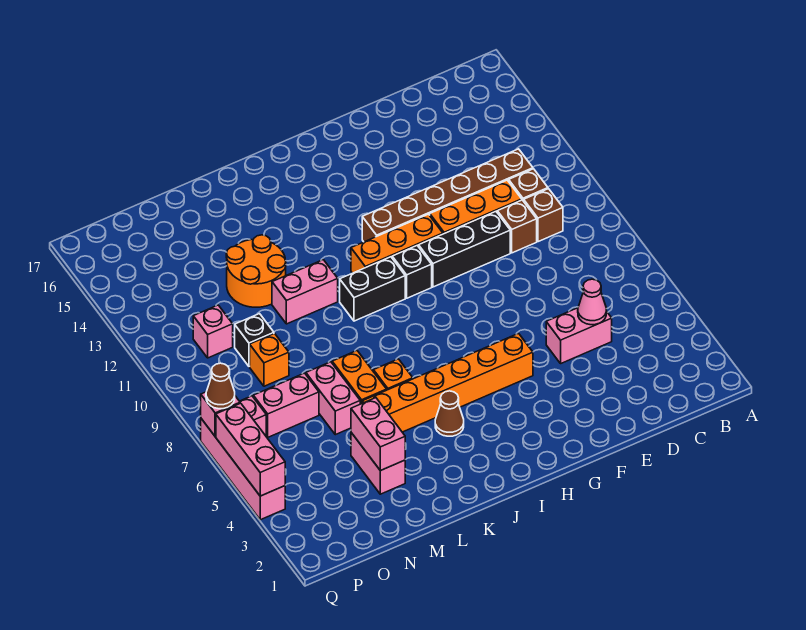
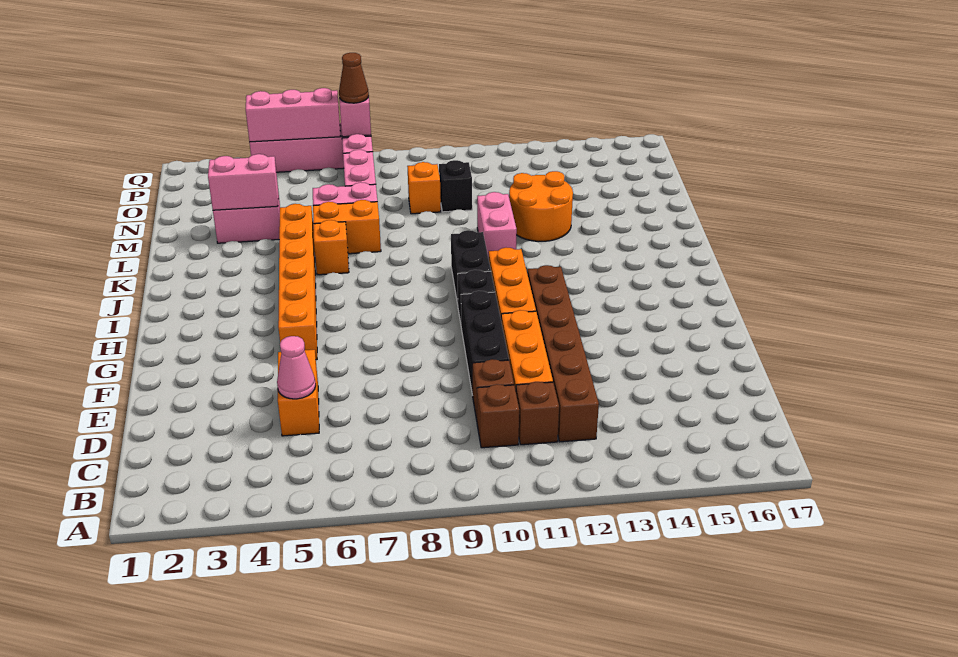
pink brick D5:E5 level 1 -> orange brick D5:E5 level 1
brown cone J4 level 1 -> none
pink brick O11 level 1 -> none

